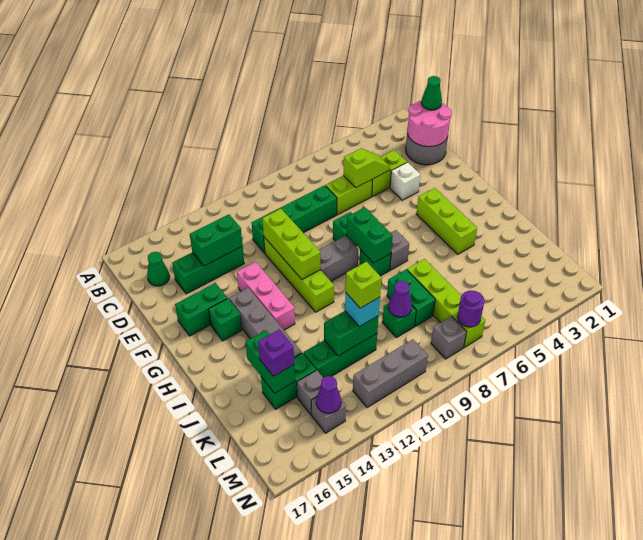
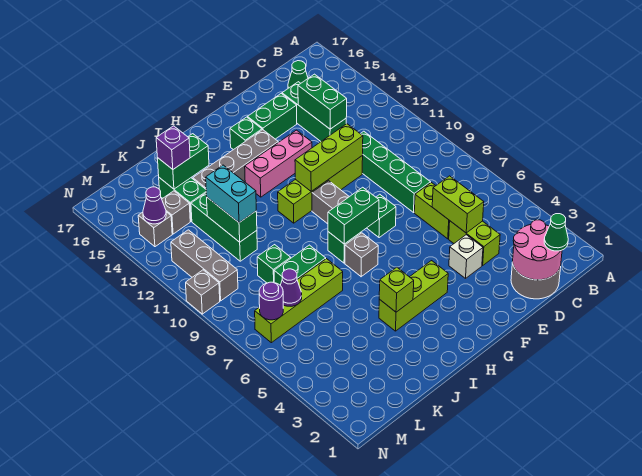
lime slope D5:D6 level 2 top 6 -> lime brick D5:D6 level 2
green brick F15:F16 level 1 -> green brick E15:F15 level 1
purple cone K9 level 2 -> purple cone L7 level 2
cyan brick K11 level 3 -> cyan brick K11:K12 level 3
lime brick K11 level 4 -> lime brick I4 level 2
grey brick M8 level 1 -> grey brick N10 level 1

